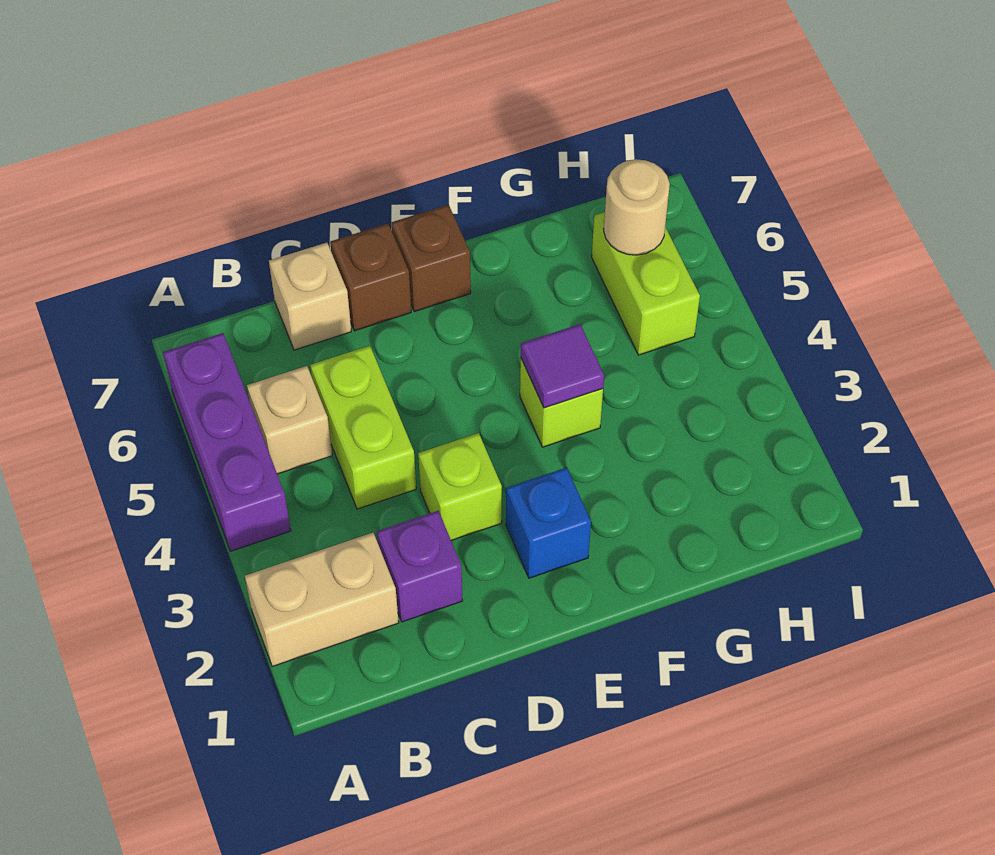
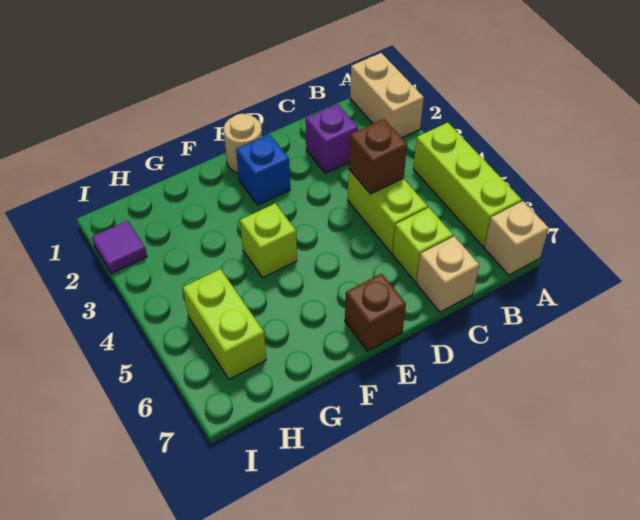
tan brick A2:B2 level 1 -> tan brick A1:A2 level 1
purple brick A4:A6 level 1 -> lime brick A4:A6 level 1
tan brick B5 level 1 -> tan brick A7 level 1
lime brick D3 level 1 -> lime brick C6 level 1
brown brick D7 level 1 -> brown brick C4 level 2
purple tile F4 level 2 -> purple tile I2 level 1
tan round brick H6 level 2 -> tan round brick E1 level 1

